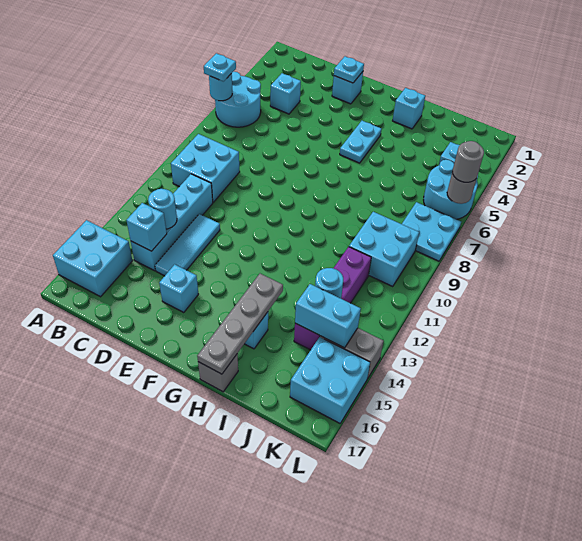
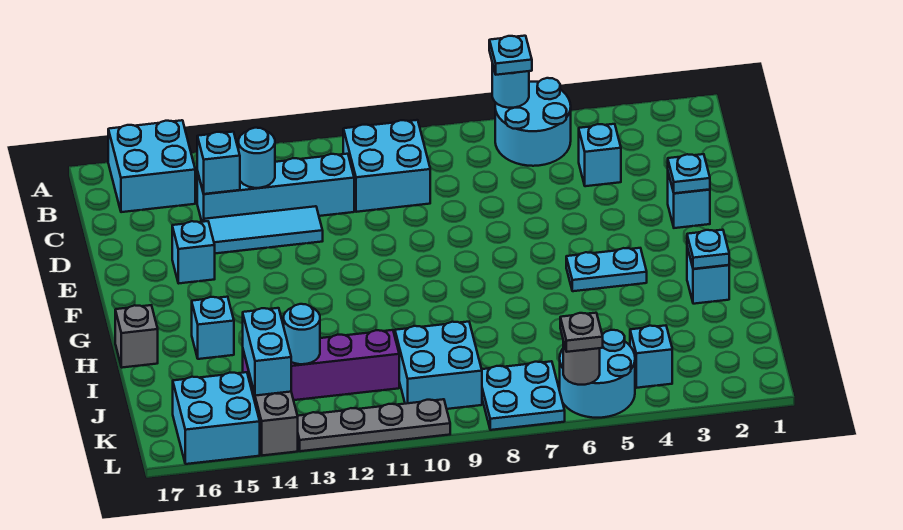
none -> cyan plate H2 level 2
grey plate H14:H17 level 2 -> grey plate L10:L13 level 1
grey round brick L6 level 3 -> grey plate L6 level 3

